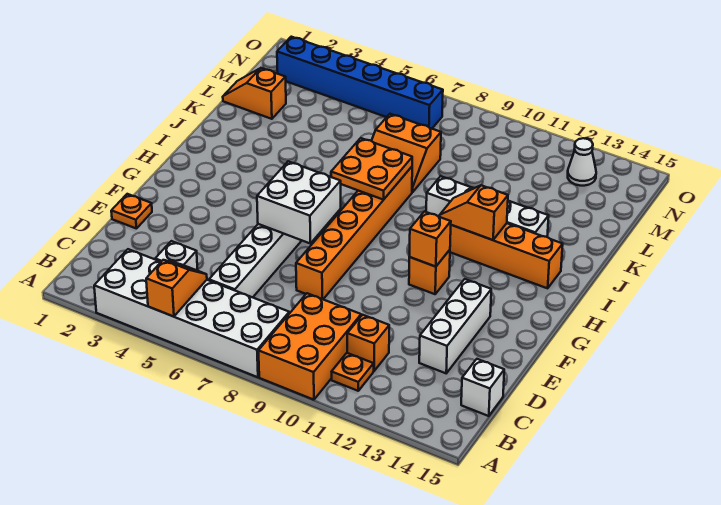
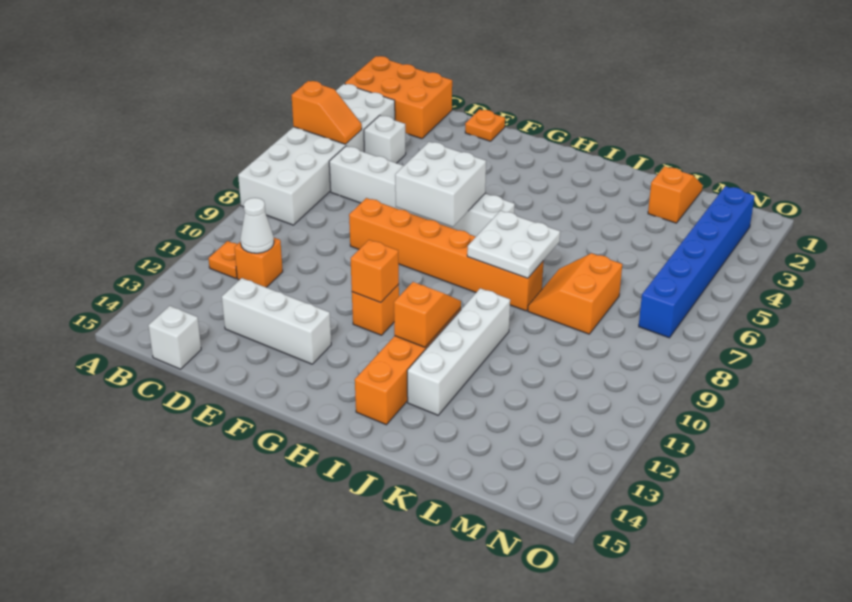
orange brick A9:C10 level 1 -> orange brick A1:C2 level 1
orange plate I7:J8 level 2 -> white plate I7:J8 level 2
white cone N13 level 1 -> white cone C11 level 2

